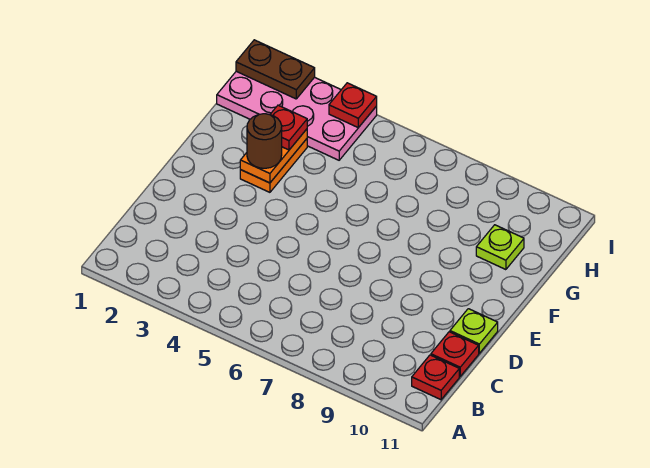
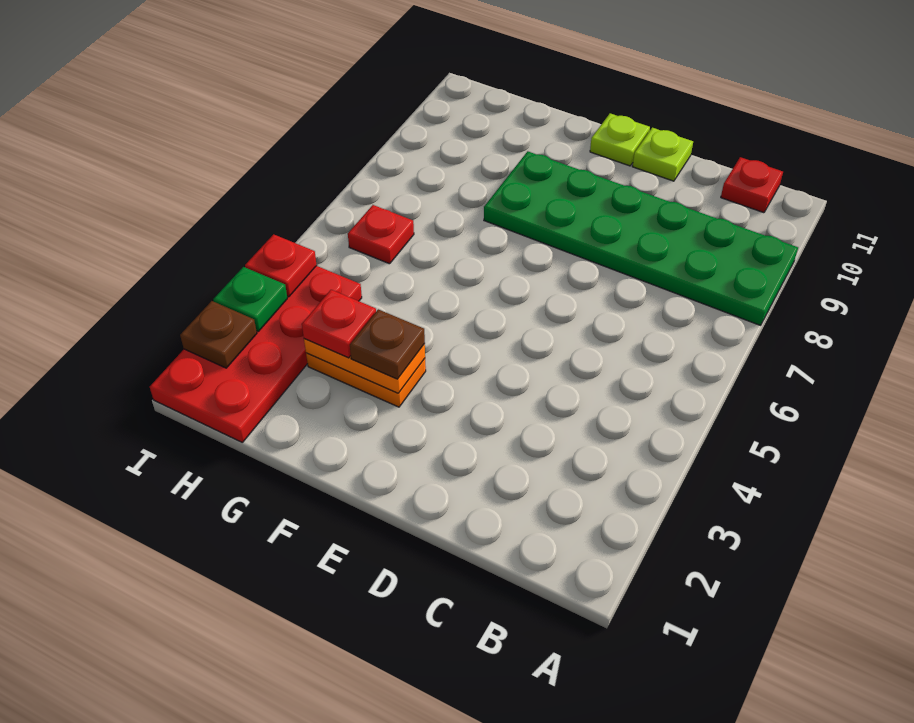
none -> green plate A8:F9 level 1
red plate C11 level 1 -> red plate H6 level 1
brown round brick F3 level 3 -> brown plate F3 level 3
lime plate G10 level 1 -> lime plate E11 level 1
pink plate H1:I4 level 1 -> red plate H1:I4 level 1
brown plate I1:I2 level 2 -> brown plate I2 level 2
none -> green plate I3 level 2

